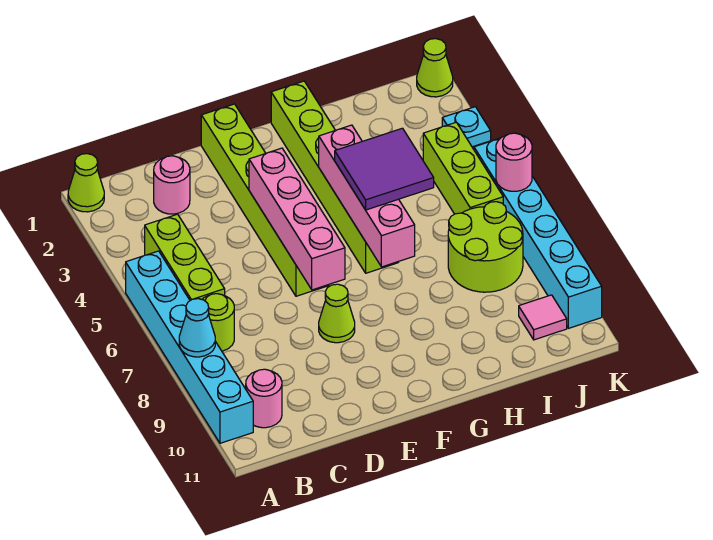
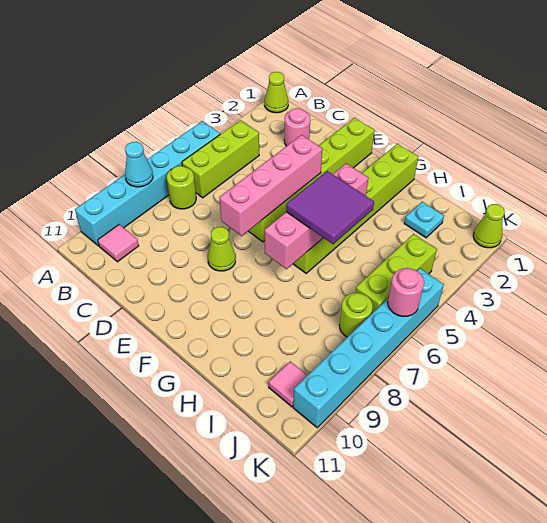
pink round brick B10 level 1 -> pink tile B10 level 1
lime round brick I7:J8 level 1 -> lime round brick J7 level 1
cyan plate K3 level 1 -> cyan plate I2 level 1

